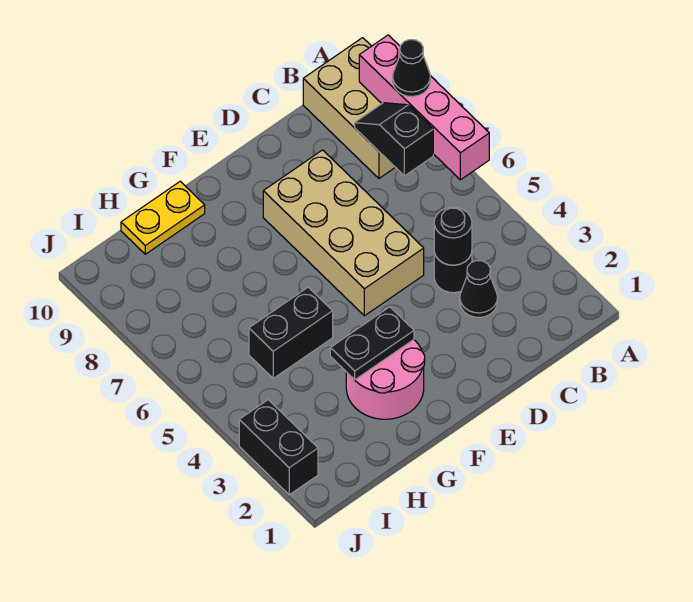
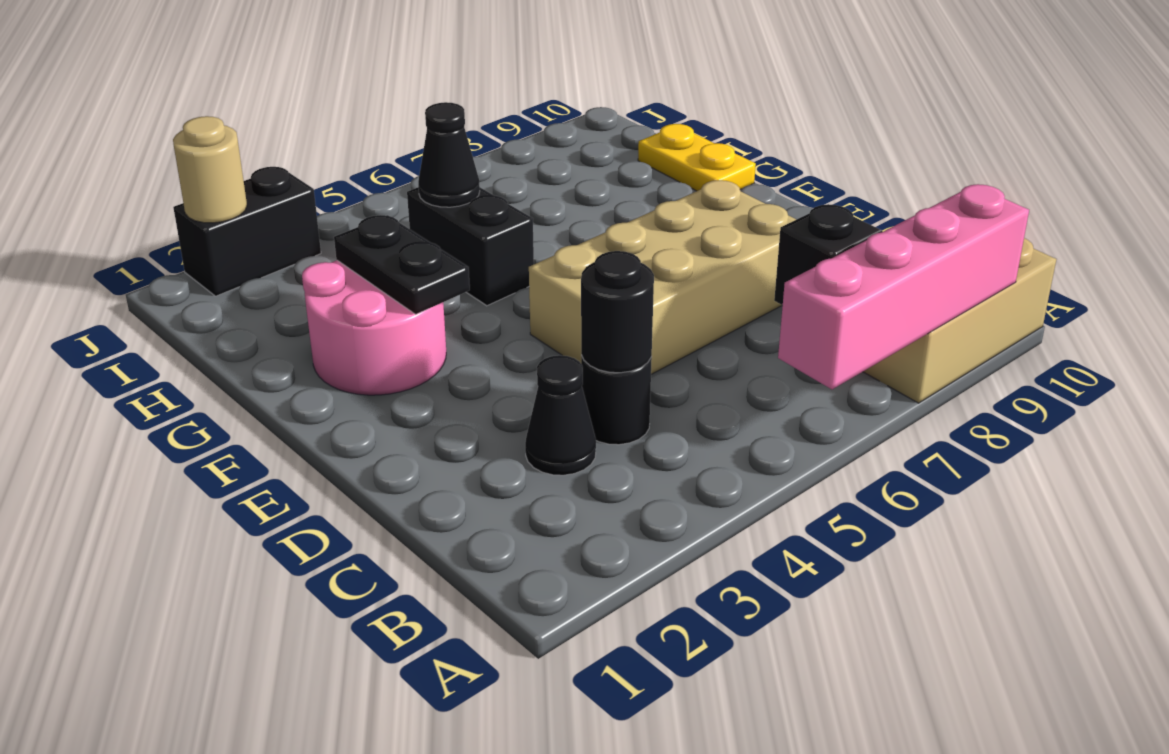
black cone A8 level 3 -> black cone H5 level 2
none -> tan round brick J2 level 2

